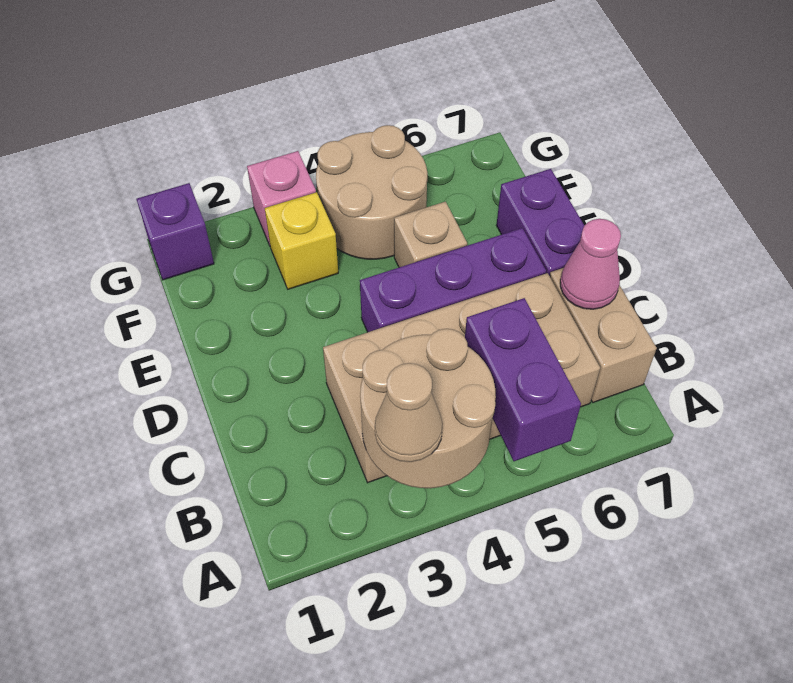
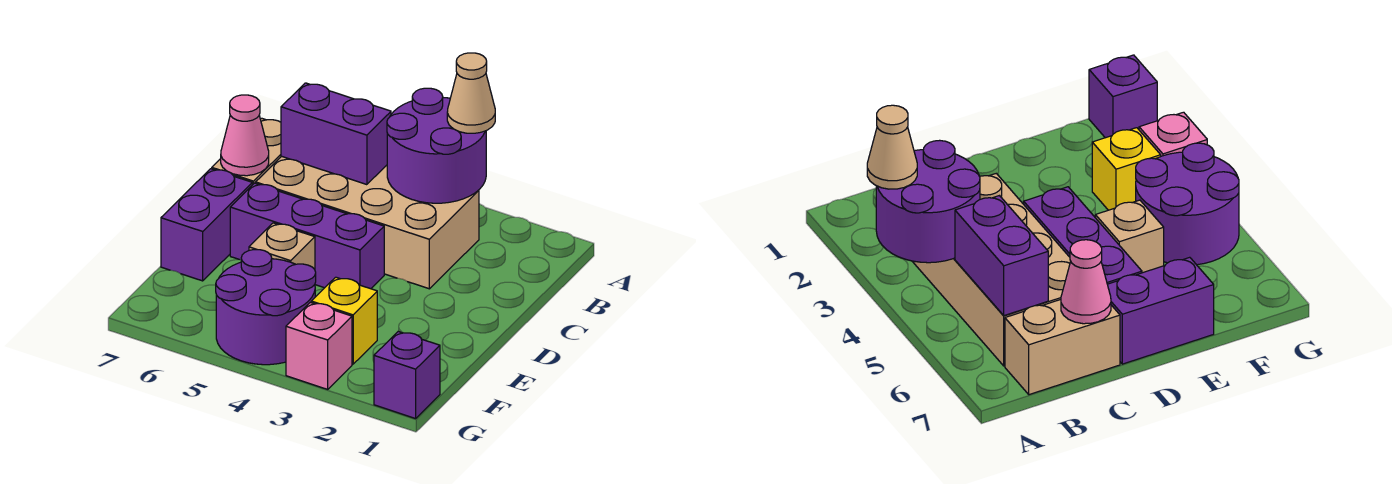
tan round brick A3:B4 level 2 -> purple round brick A3:B4 level 2
purple brick A5:B5 level 2 -> purple brick B5:B6 level 2
tan round brick F4:G5 level 1 -> purple round brick F4:G5 level 1

